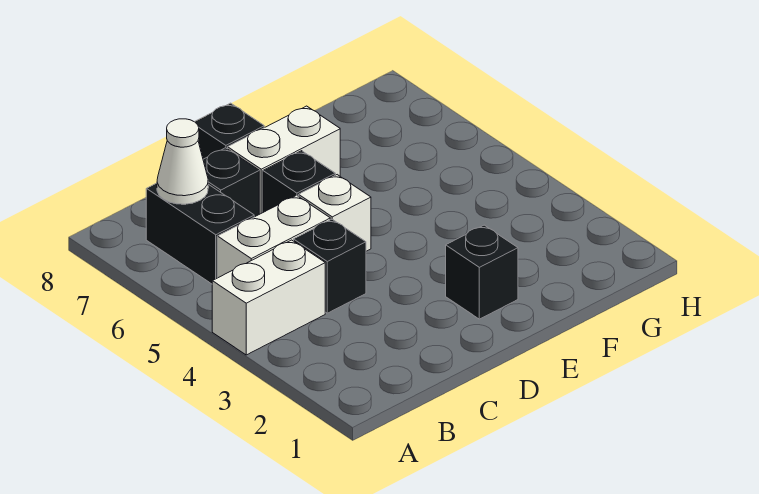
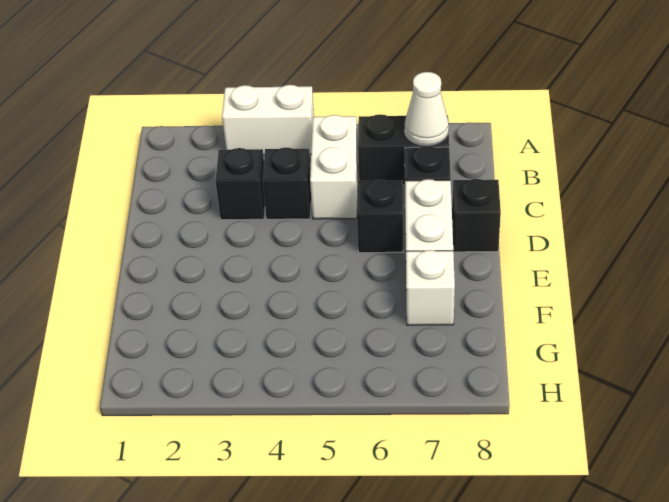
white brick A4:B4 level 1 -> white brick A3:A4 level 1
white brick D5 level 1 -> white brick F7 level 1
black brick E2 level 1 -> black brick C3 level 1

